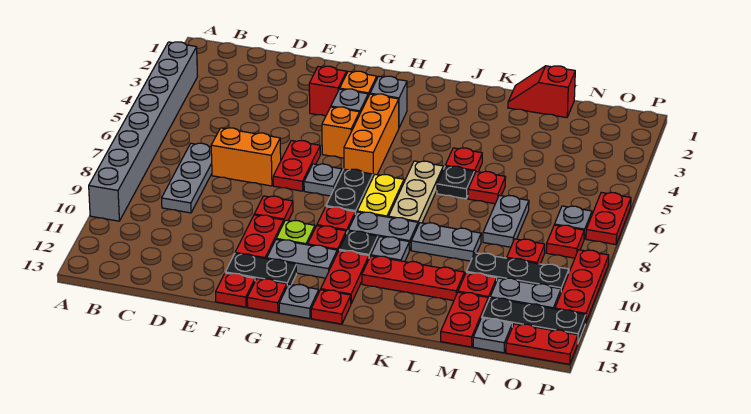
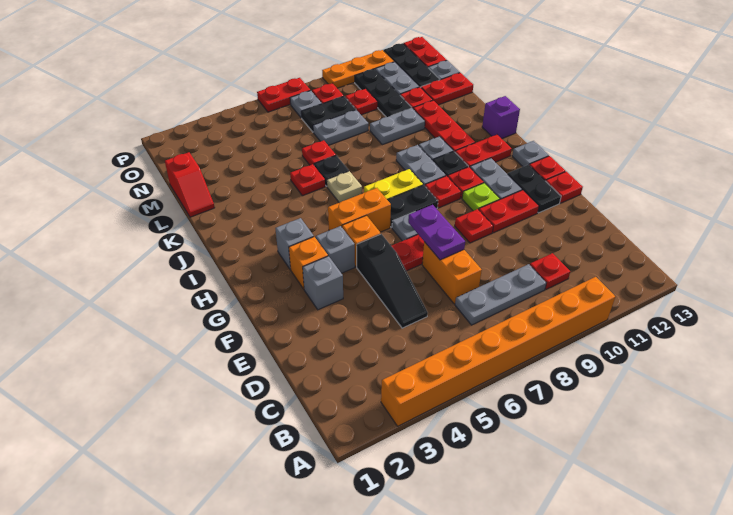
grey brick A3:A10 level 1 -> orange brick A3:A10 level 1
none -> black slope D5:F5 level 1 top F
none -> purple plate E7:F7 level 2
red brick F3 level 1 -> grey brick F3 level 1
orange brick H4:H6 level 1 -> orange brick H5:H6 level 1
red plate I13 level 1 -> red plate C10 level 1
tan plate J6:J8 level 1 -> tan plate J6 level 1
none -> purple brick J13 level 1
grey plate K9:L9 level 1 -> grey plate L9:L10 level 1
none -> black plate N7:N8 level 1
red plate P9:P11 level 1 -> orange plate P9:P11 level 1

